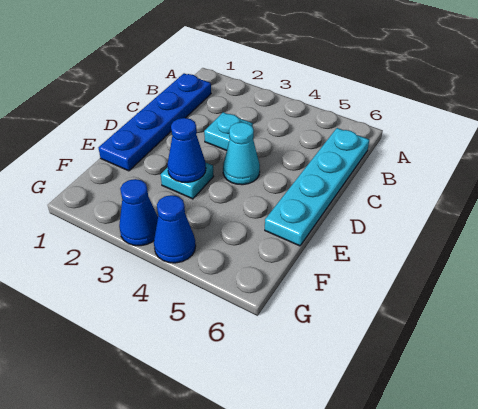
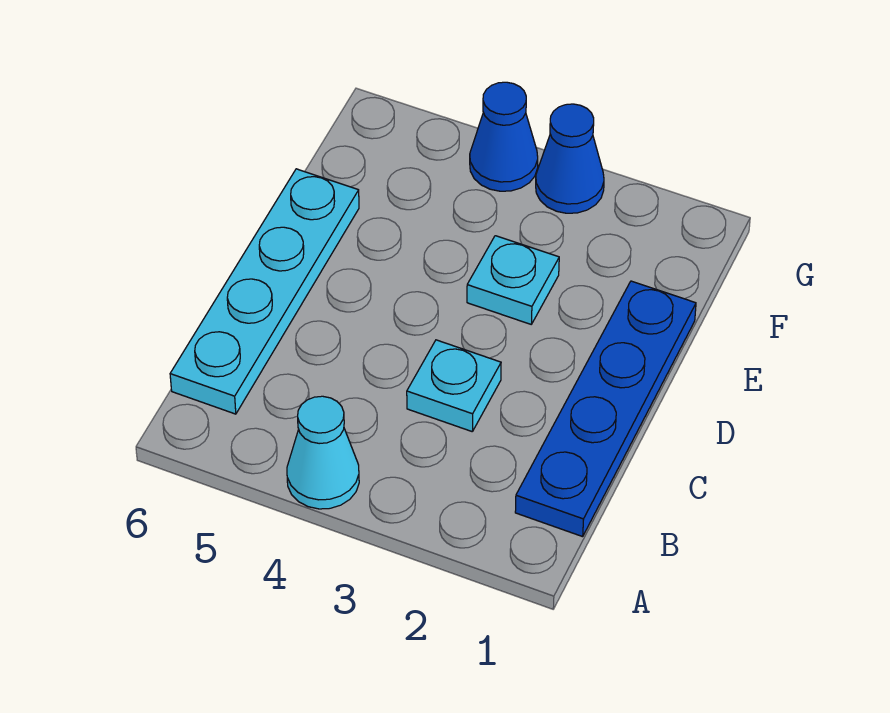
cyan cone D4 level 1 -> cyan cone A4 level 1
blue cone E3 level 2 -> none

